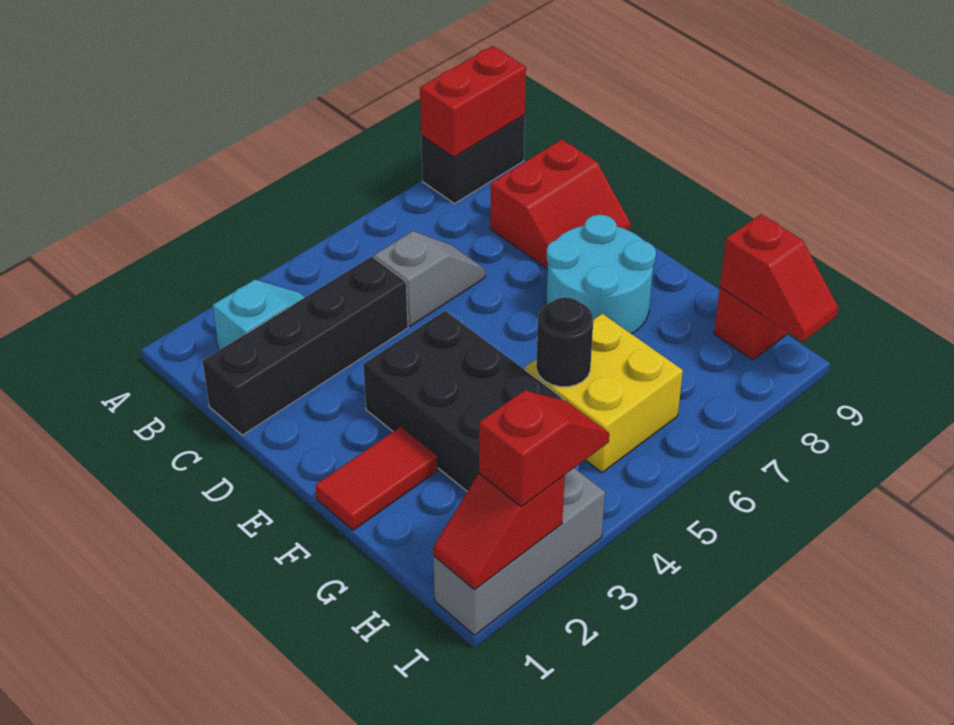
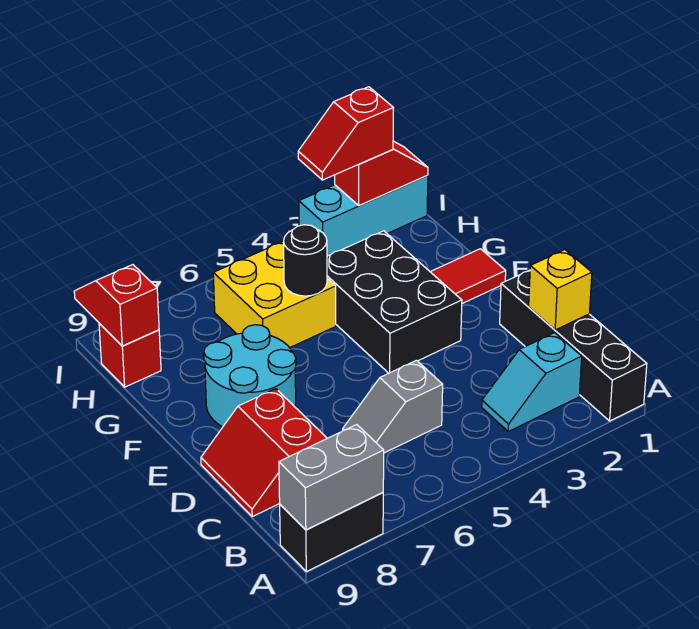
red brick A8:A9 level 2 -> grey brick A8:A9 level 2
black brick C1:C4 level 1 -> black brick A1:D1 level 1
none -> yellow brick C1 level 2
red slope C8:D9 level 1 top C -> red slope C8:D9 level 1 top 8
grey brick I1:I3 level 1 -> cyan brick I1:I3 level 1

